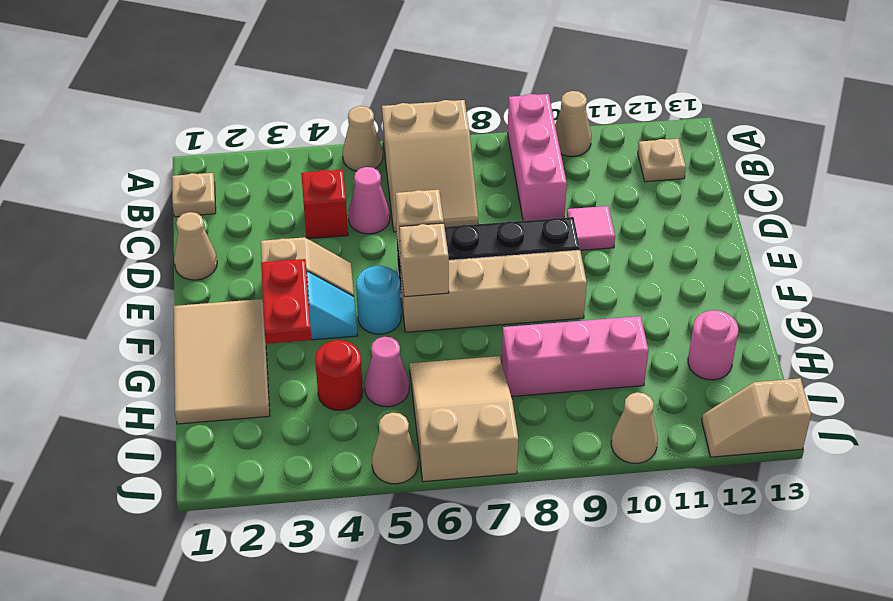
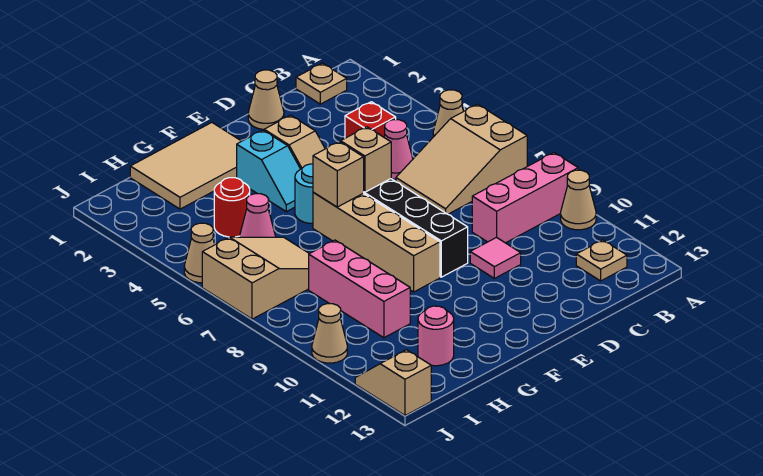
red plate F3:G3 level 2 -> none

